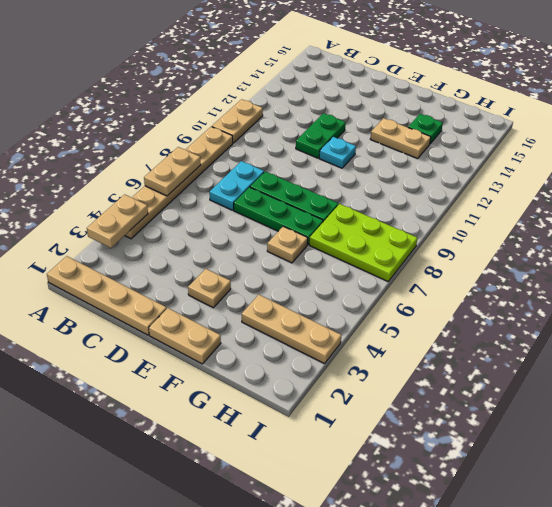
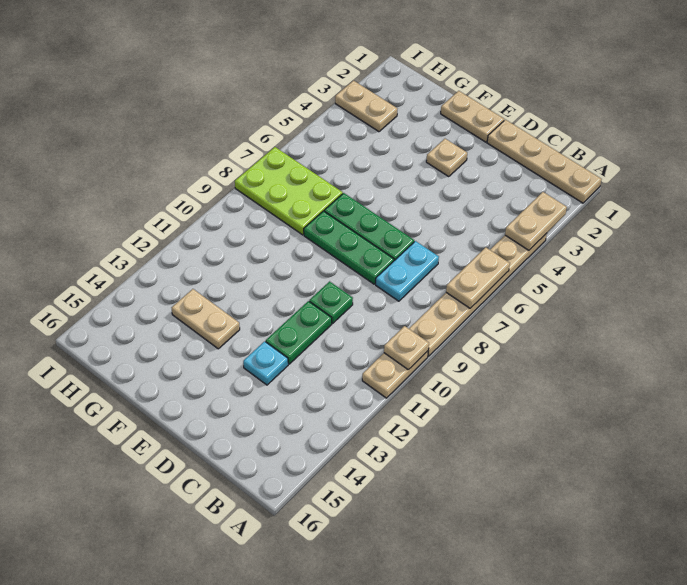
cyan plate E11 level 1 -> cyan plate D13 level 1
tan plate F6 level 1 -> tan plate A10 level 2
tan plate G3:I3 level 1 -> tan plate H3:I3 level 1
green plate G14 level 1 -> green plate D10 level 1

